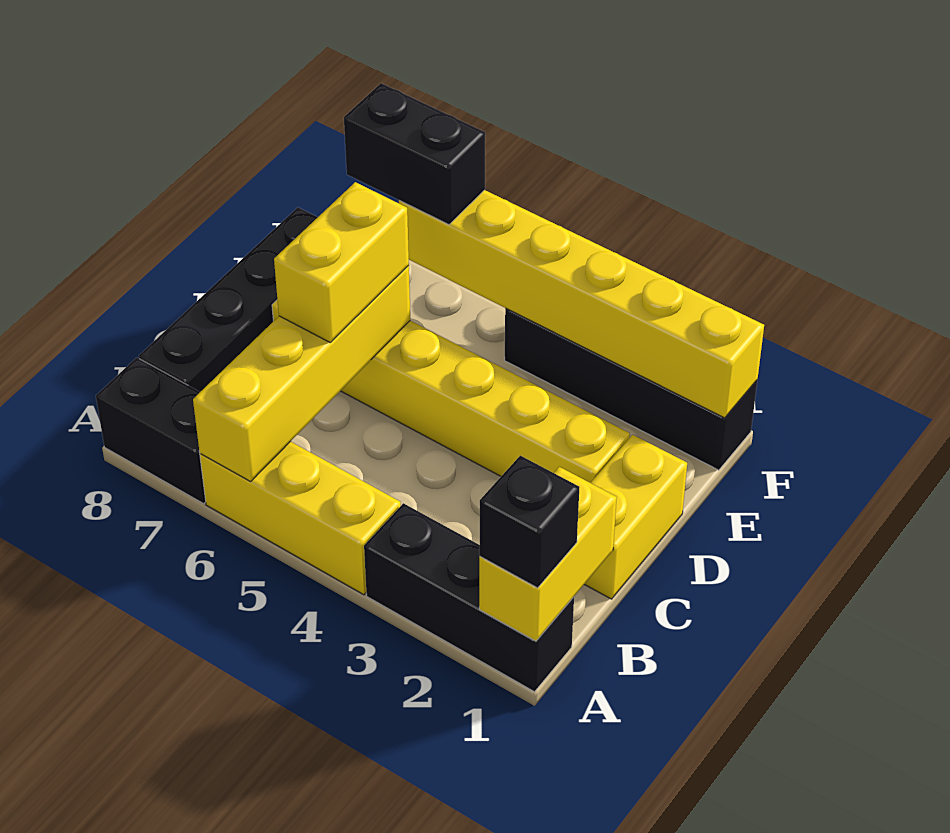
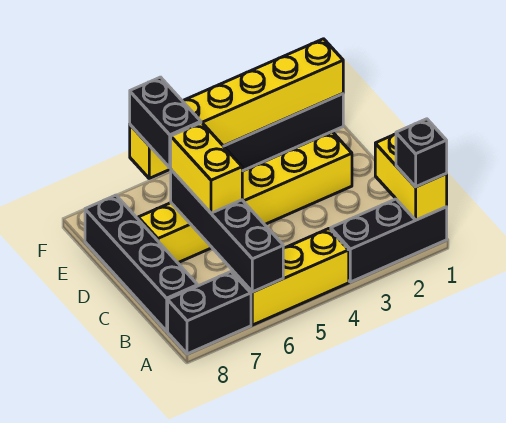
yellow brick A6:D6 level 2 -> black brick A6:D6 level 2
yellow brick C1:D1 level 1 -> none
black brick F6:F7 level 3 -> black brick E6:F6 level 3

